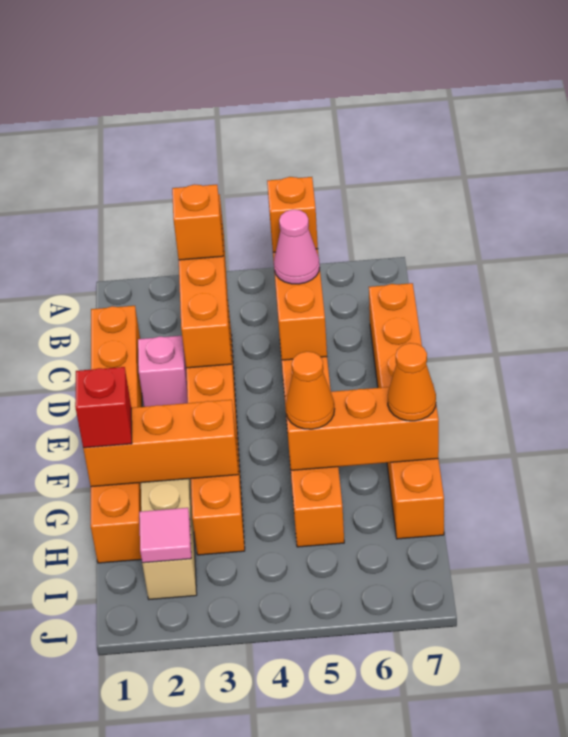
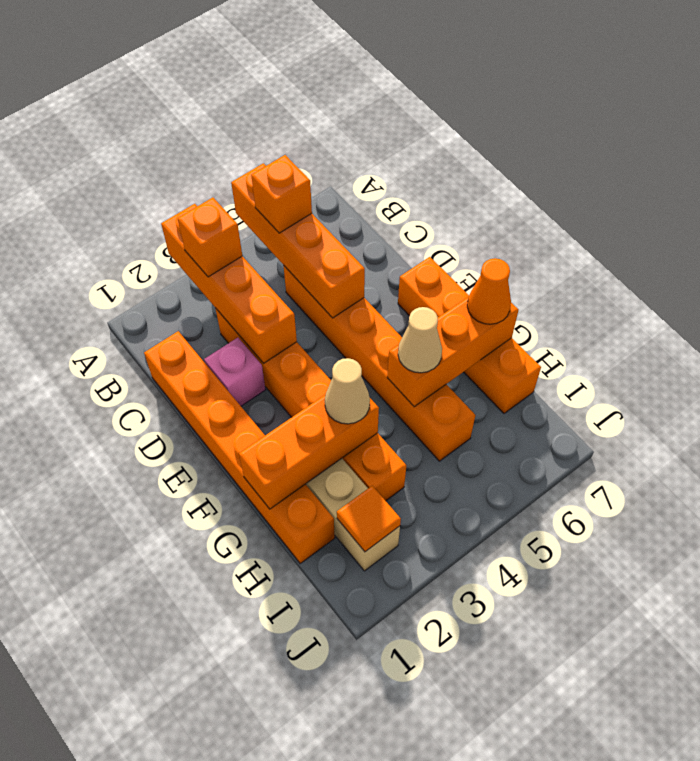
pink cone C5 level 3 -> none
orange brick C7:H7 level 1 -> orange brick E7:H7 level 1
red brick G1 level 3 -> none
none -> tan cone G3 level 3
orange cone G5 level 3 -> tan cone G5 level 3
pink tile I2 level 2 -> orange tile I2 level 2

